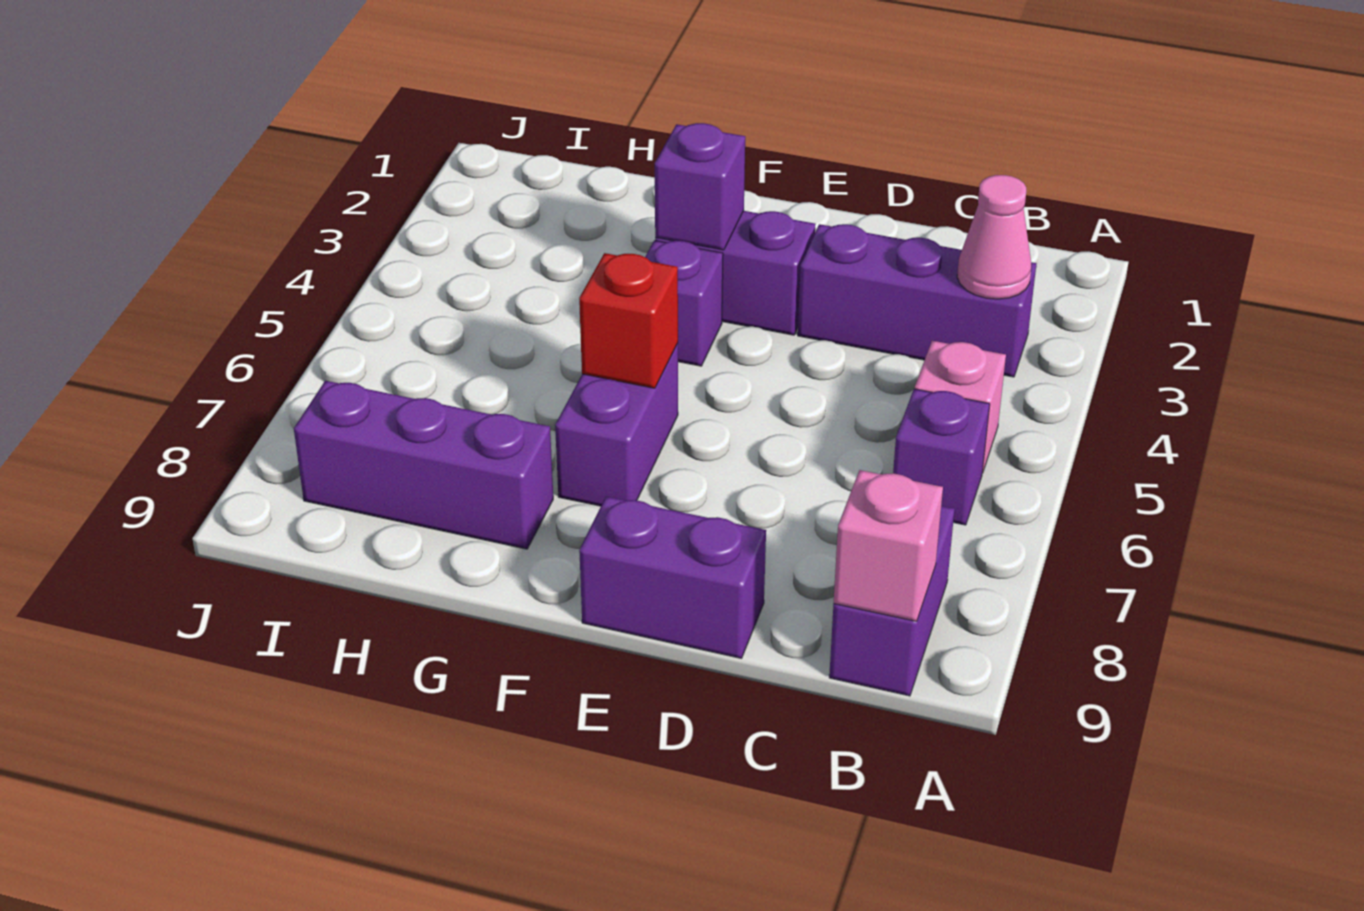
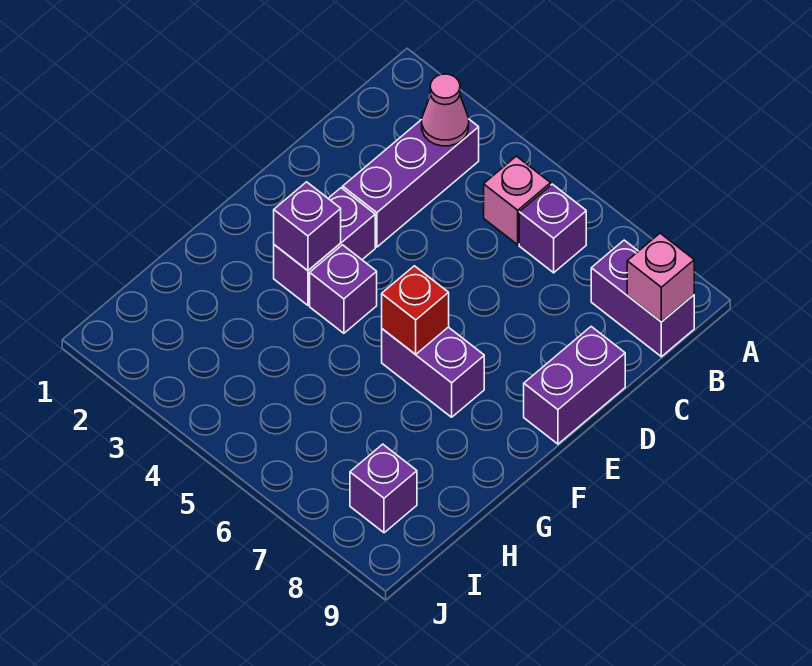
purple brick G8:I8 level 1 -> purple brick I8 level 1

